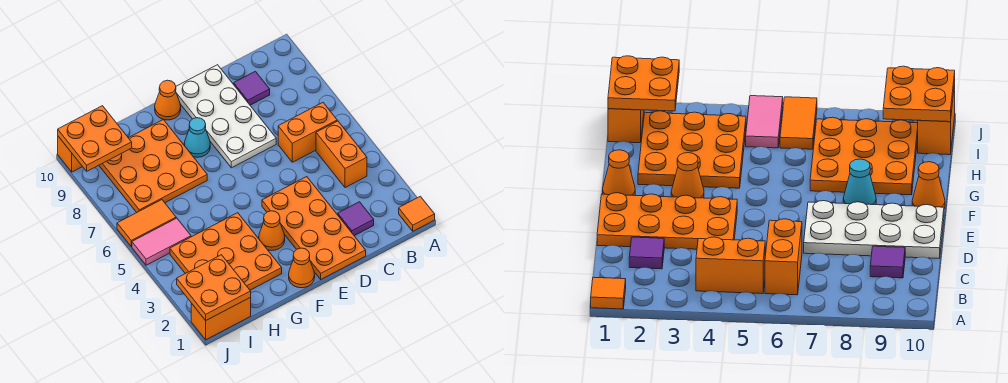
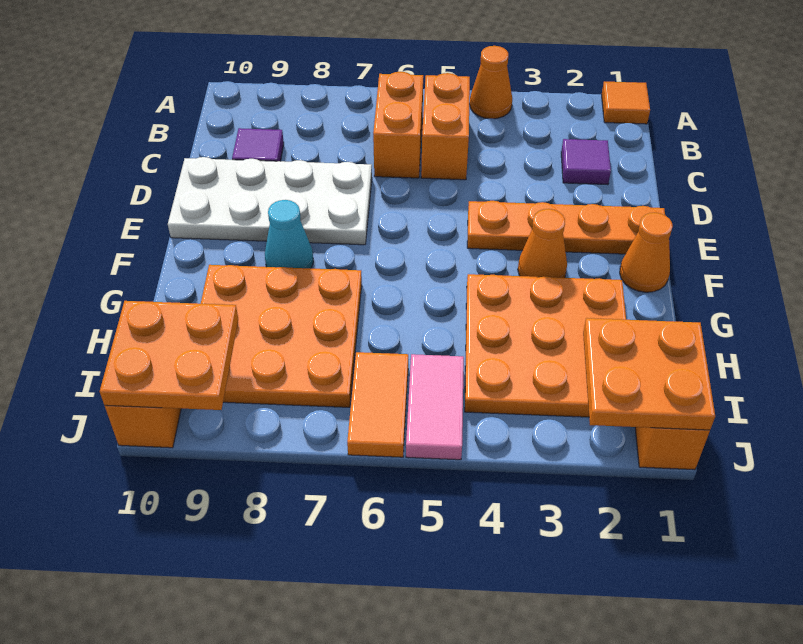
orange brick B4:B5 level 1 -> orange brick B5:C5 level 1
orange plate D1:E4 level 1 -> orange plate E1:E4 level 1
orange cone F10 level 1 -> orange cone A4 level 1

